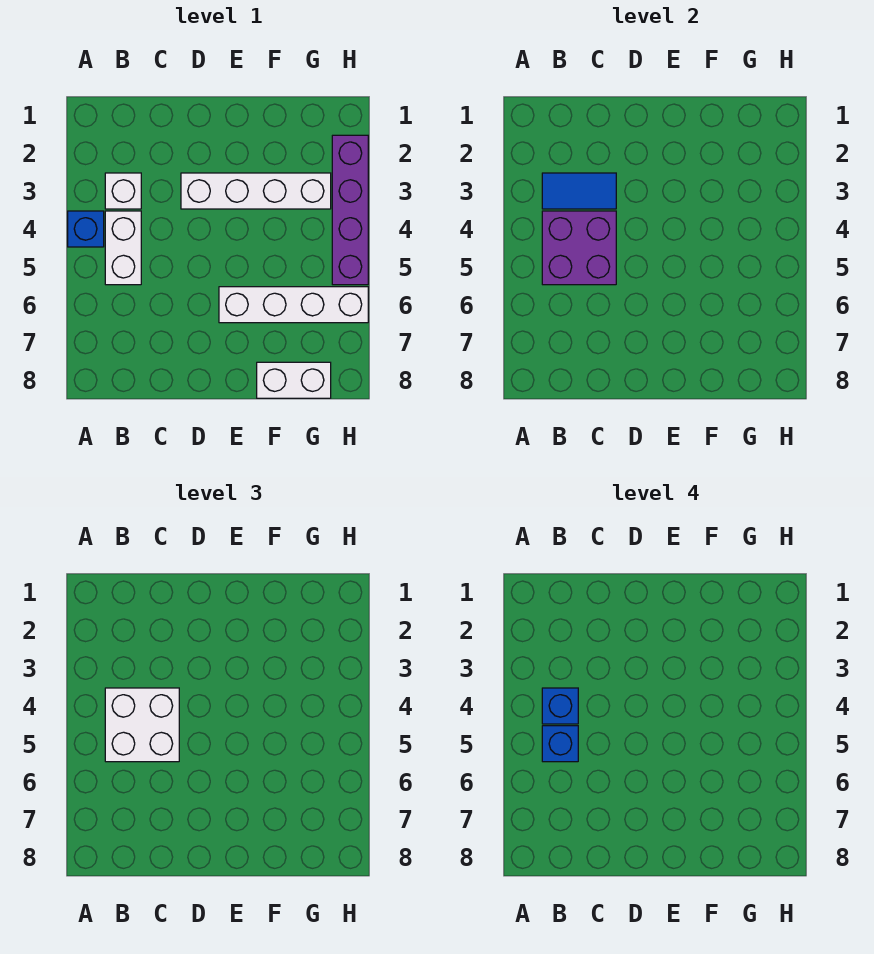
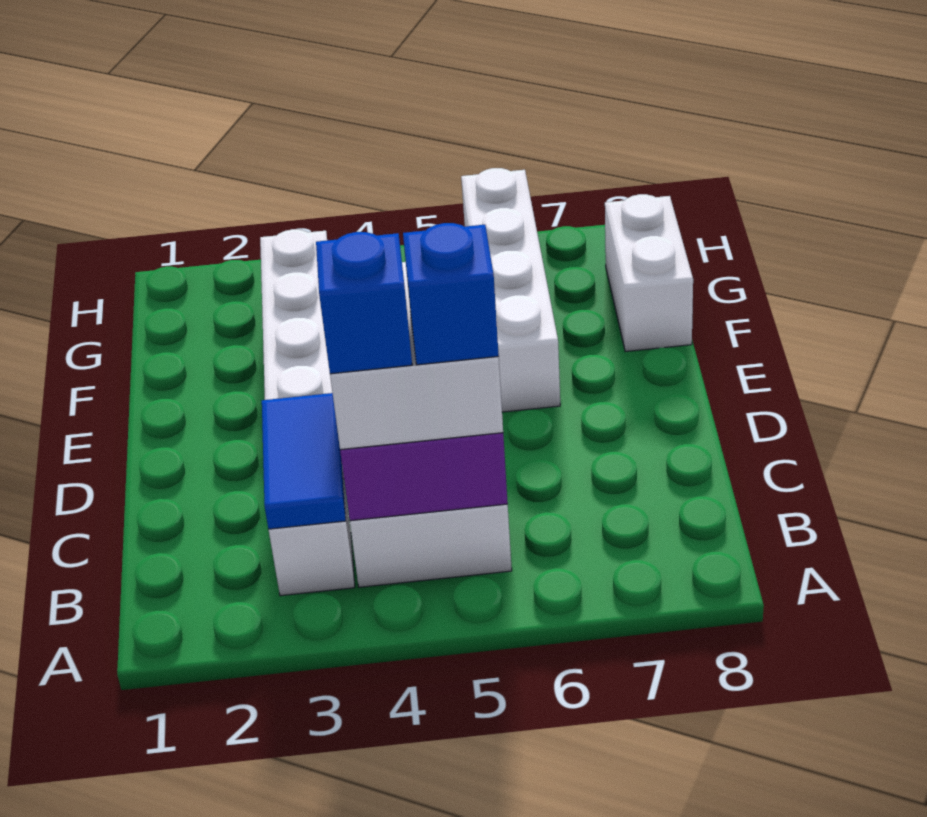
blue brick A4 level 1 -> none
purple brick H2:H5 level 1 -> none

